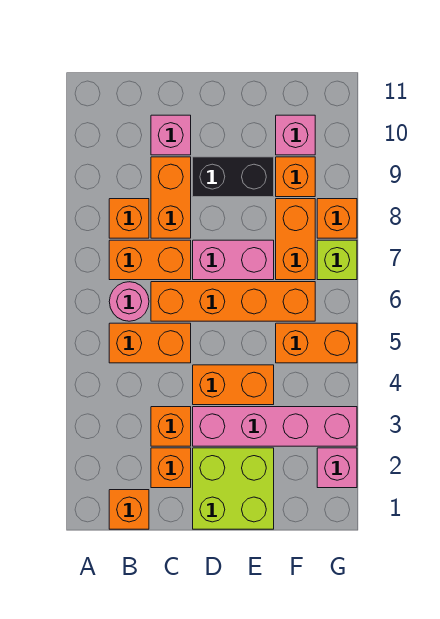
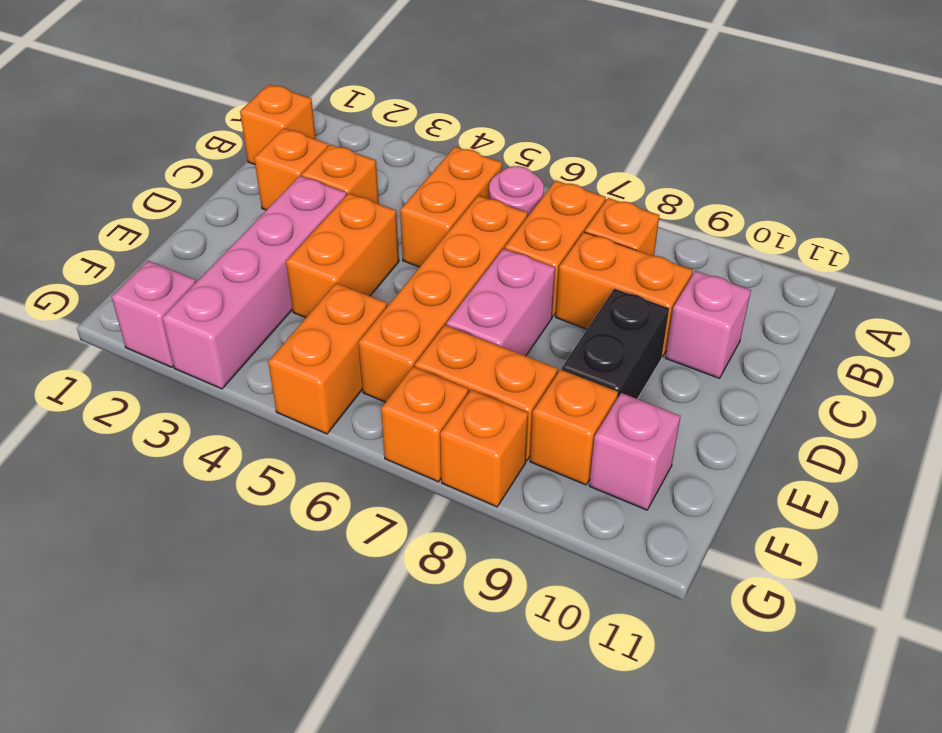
lime brick D1:E2 level 1 -> none
lime brick G7 level 1 -> orange brick G7 level 1

